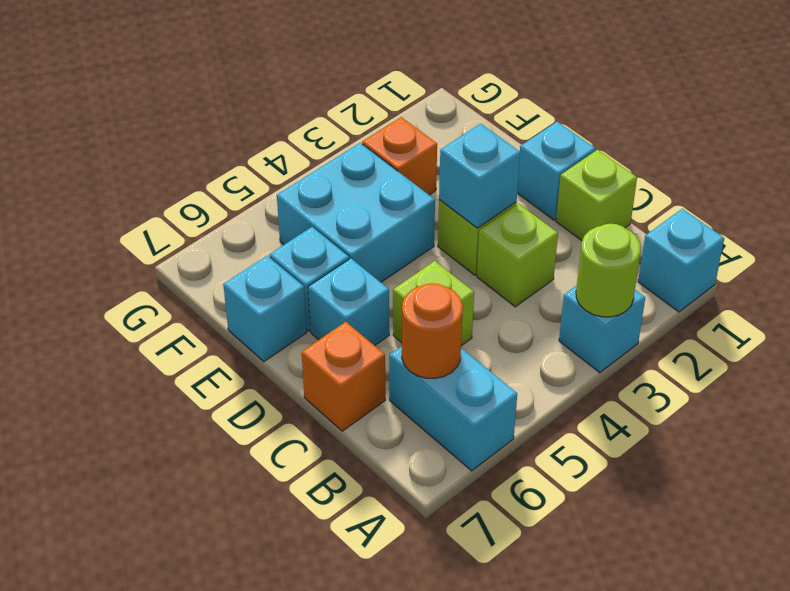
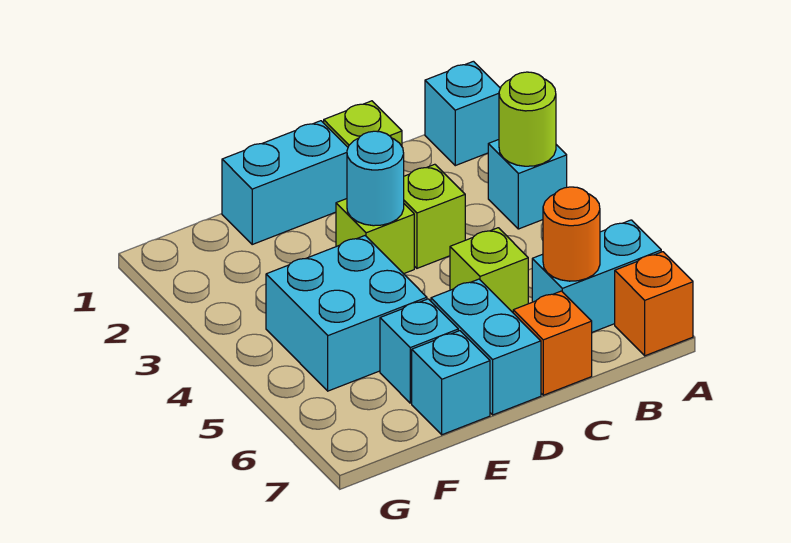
cyan brick D1 level 1 -> cyan brick D1:E1 level 1
cyan brick D3 level 2 -> cyan round brick D3 level 2
cyan brick D6 level 1 -> cyan brick D6:D7 level 1
orange brick F3 level 1 -> orange brick A7 level 1

